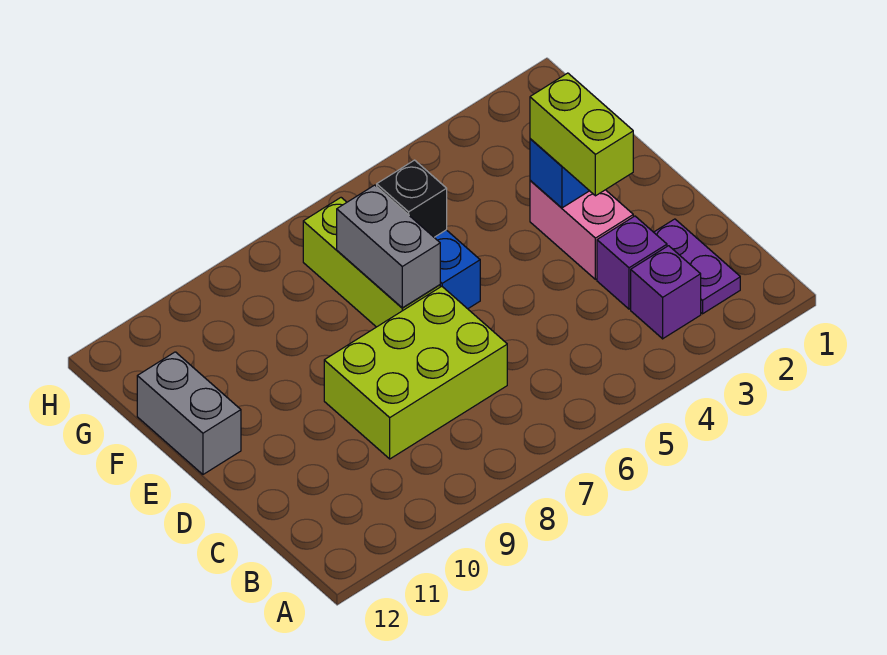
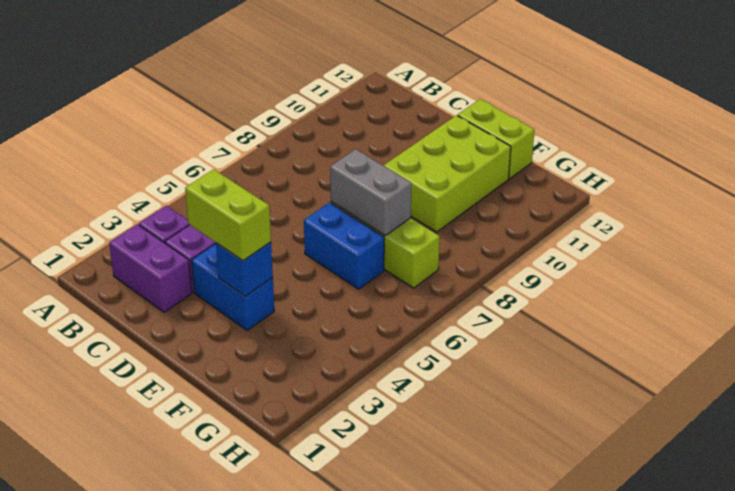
purple plate B2:C2 level 1 -> purple brick B2:C2 level 1
lime brick C7:D9 level 1 -> lime brick E9:F11 level 1
pink brick D3:E3 level 1 -> blue brick D3:E3 level 1
grey brick E12:F12 level 1 -> lime brick E12:F12 level 1
black brick F6 level 2 -> none

